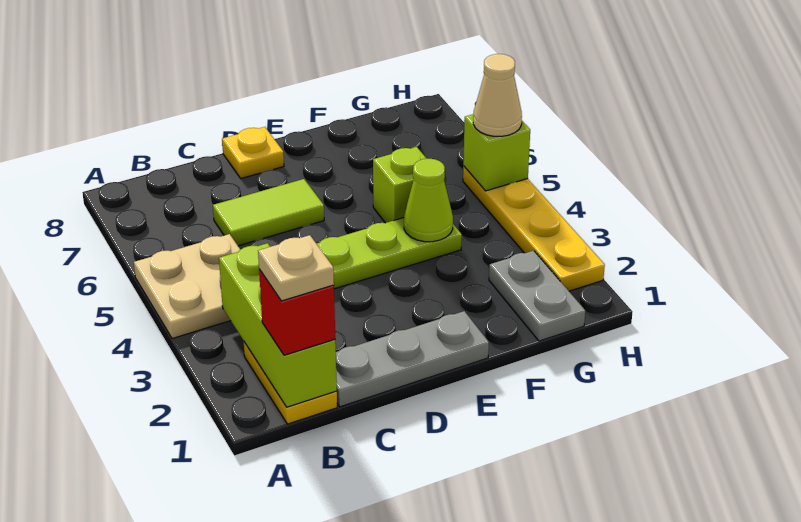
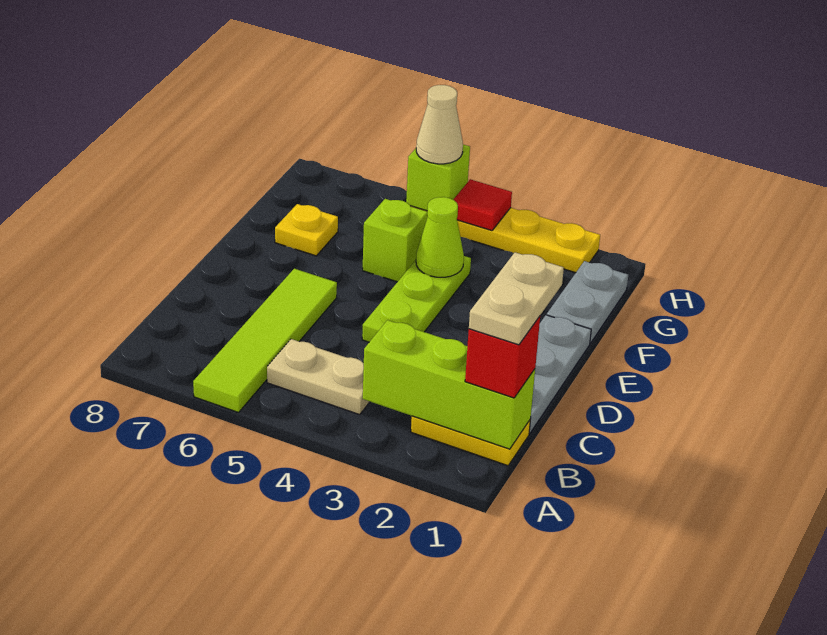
tan plate A4:B5 level 1 -> tan plate B4:B5 level 1
tan plate B1 level 4 -> tan plate B1:C1 level 4
lime tile C6:D6 level 1 -> lime tile A6:D6 level 1
yellow plate D8 level 1 -> yellow plate F7 level 1
grey plate G1:G2 level 1 -> grey plate F1:G1 level 1
none -> red tile H4 level 2

